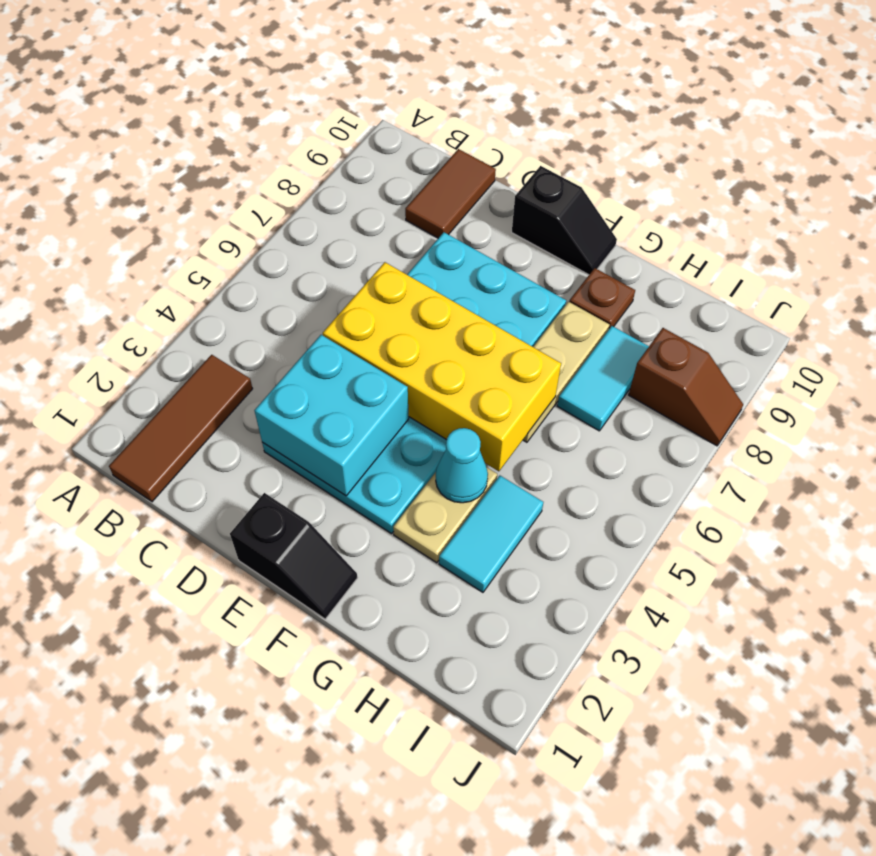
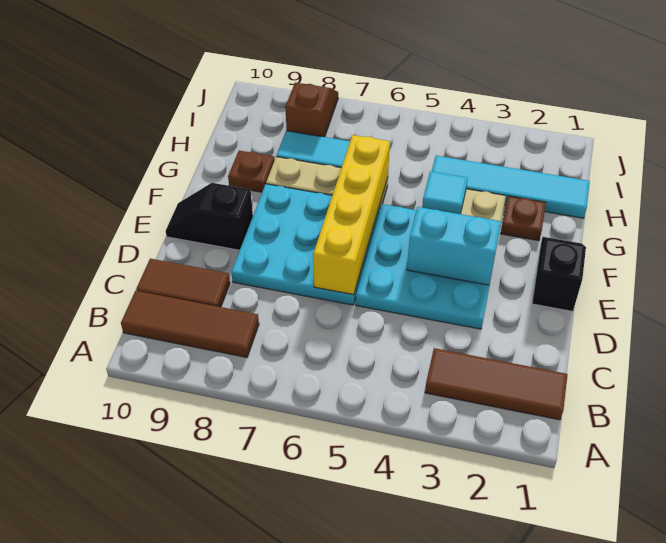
none -> brown tile B8:B10 level 1
cyan brick D3:E4 level 2 -> cyan brick E3:E4 level 2
yellow brick D5:G6 level 2 -> yellow brick D6:G6 level 2
black slope E10:F10 level 1 top E -> black slope E9:E10 level 1 top 9
none -> brown plate G2 level 1
cyan cone G4 level 2 -> cyan tile G4 level 2
cyan tile H3:H4 level 1 -> cyan tile H1:H4 level 1

